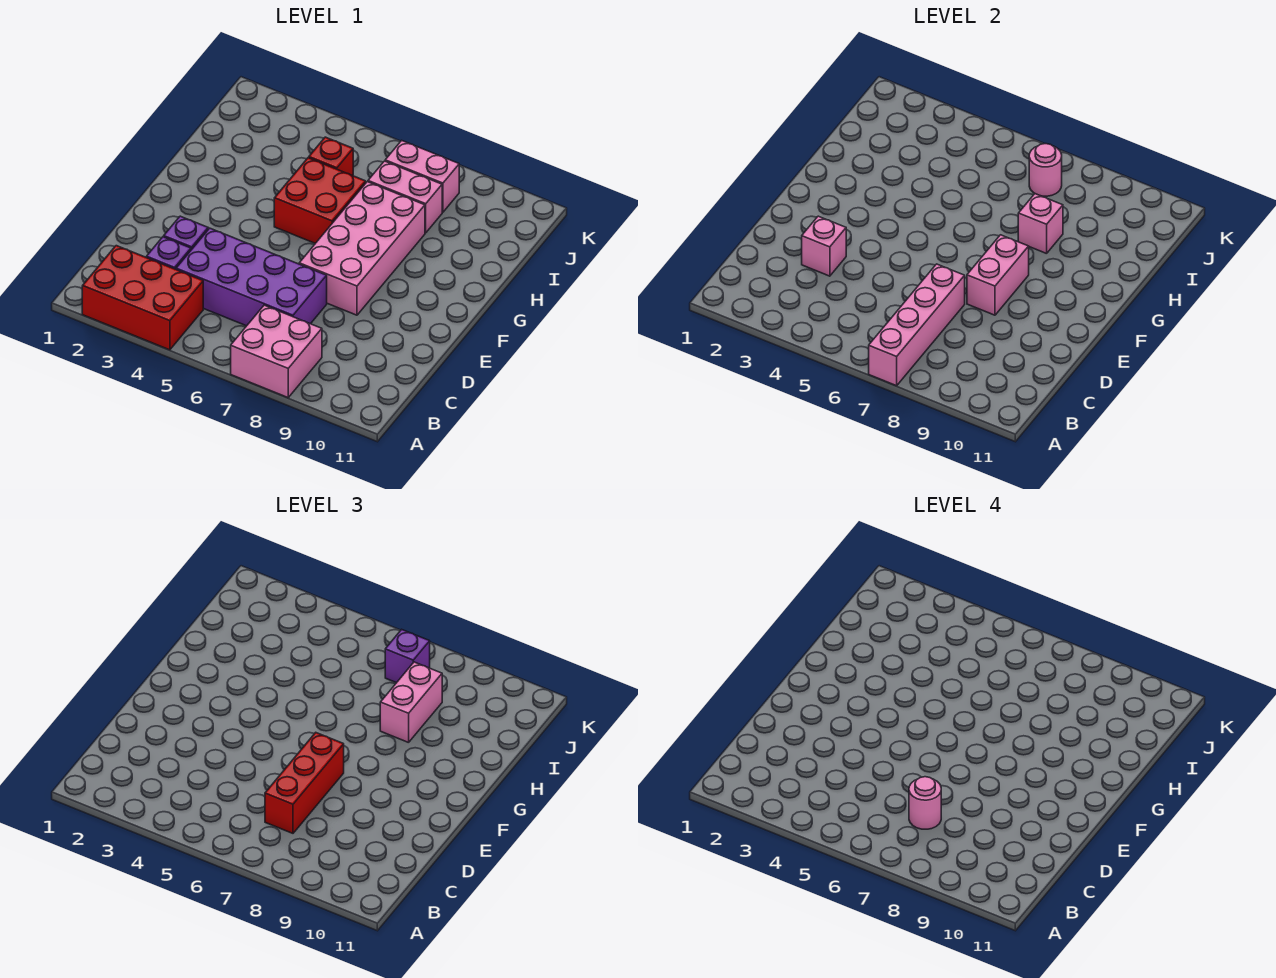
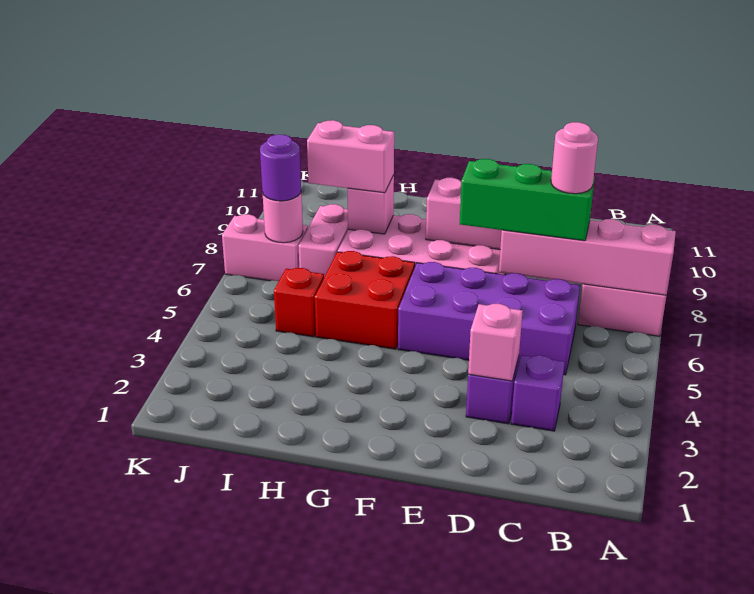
red brick A2:B4 level 1 -> none
purple brick C4:D7 level 1 -> purple brick C5:F6 level 1
red brick C7:E7 level 3 -> green brick C7:E7 level 3
pink brick J7:J8 level 1 -> pink brick J7:K7 level 1
purple brick J7 level 3 -> purple round brick J7 level 3

